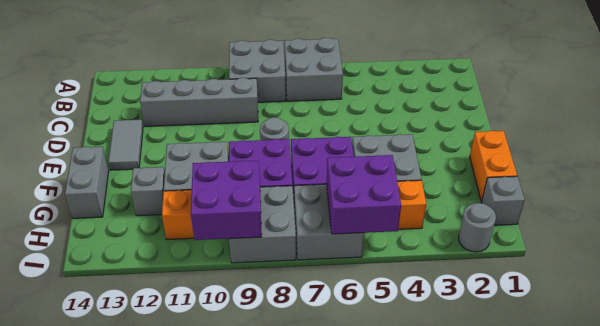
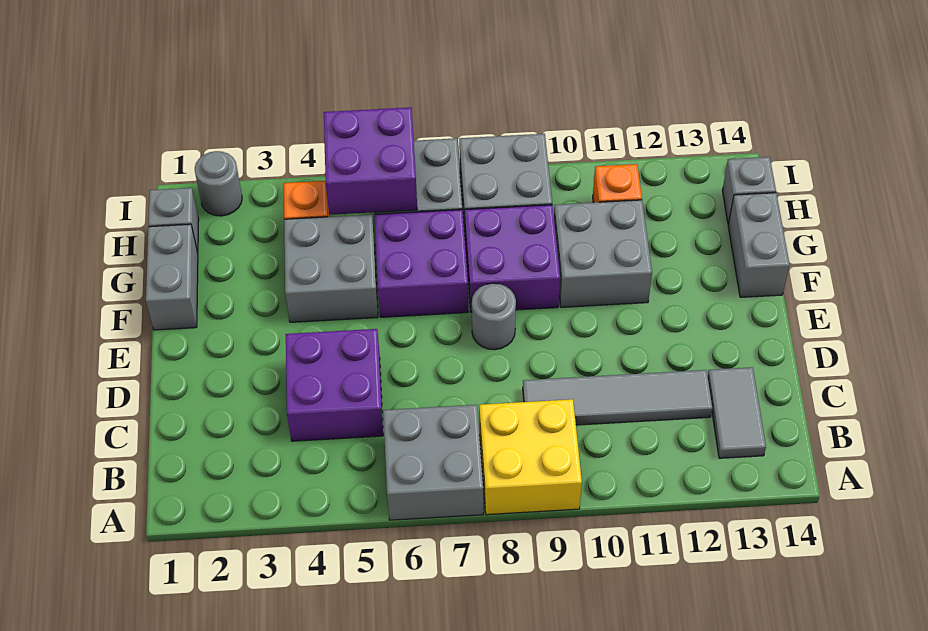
grey brick A8:B9 level 1 -> yellow brick A8:B9 level 1
grey brick C9:C12 level 1 -> grey tile C9:C12 level 1
grey tile D13:E13 level 1 -> grey tile B13:C13 level 1
orange brick F1:G1 level 1 -> grey brick F1:G1 level 1
grey brick G12 level 1 -> grey brick H14 level 1
purple brick H9:I10 level 2 -> purple brick C4:D5 level 1

